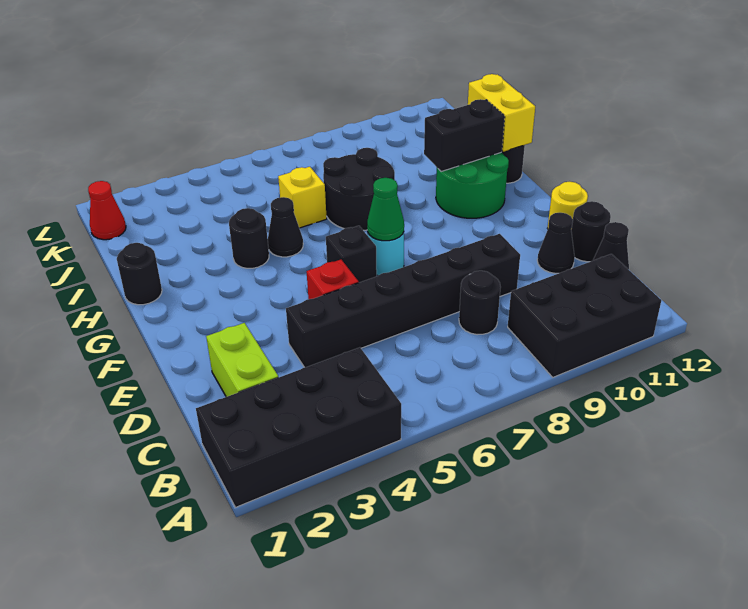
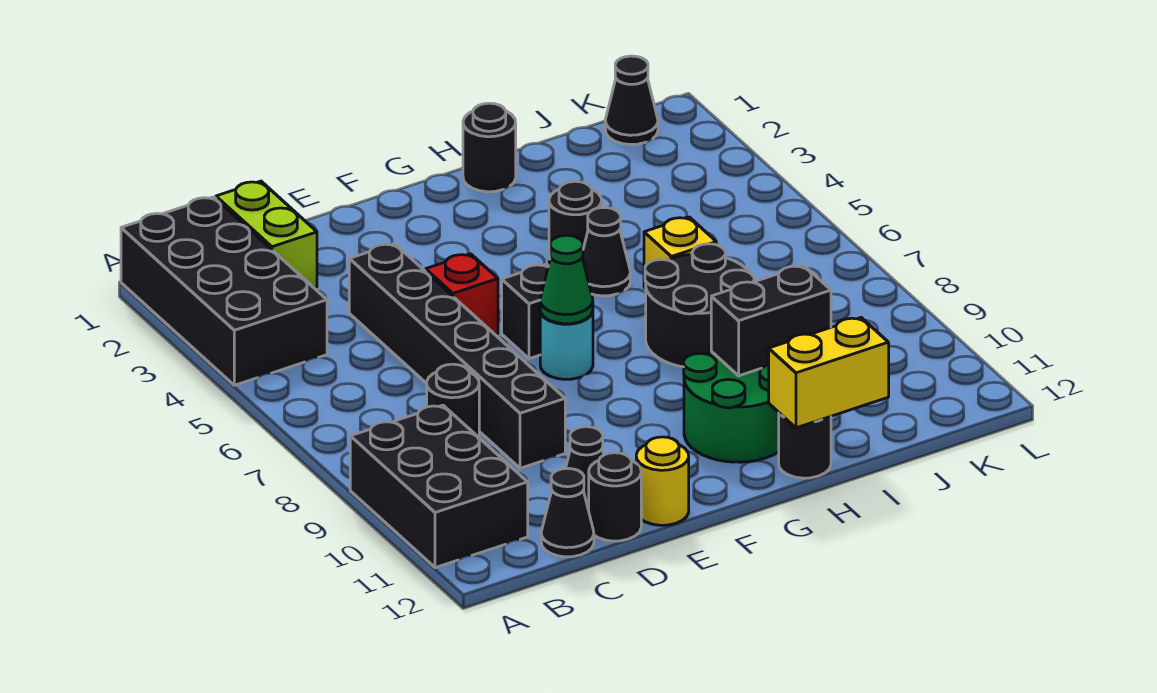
lime brick C2:D2 level 1 -> lime brick C1:C2 level 1
black brick H10:H11 level 2 -> black brick H10:I10 level 2
red cone K1 level 1 -> black cone K1 level 1

